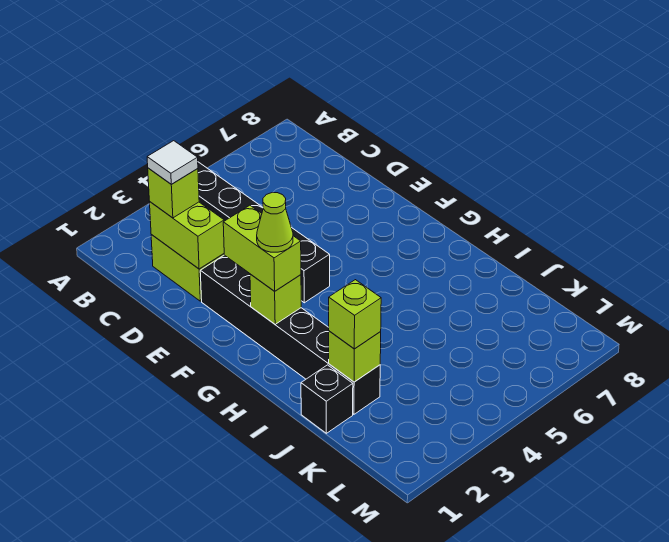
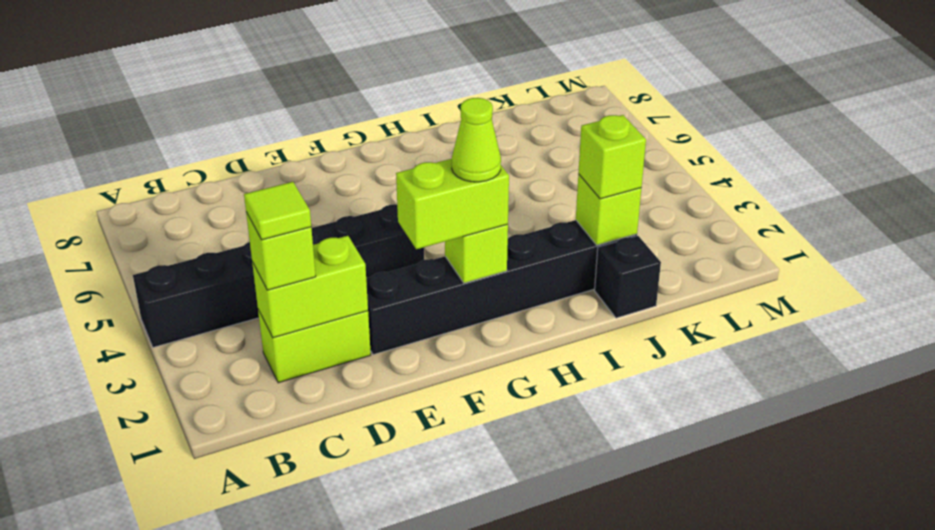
white tile C2 level 4 -> lime tile C2 level 4

